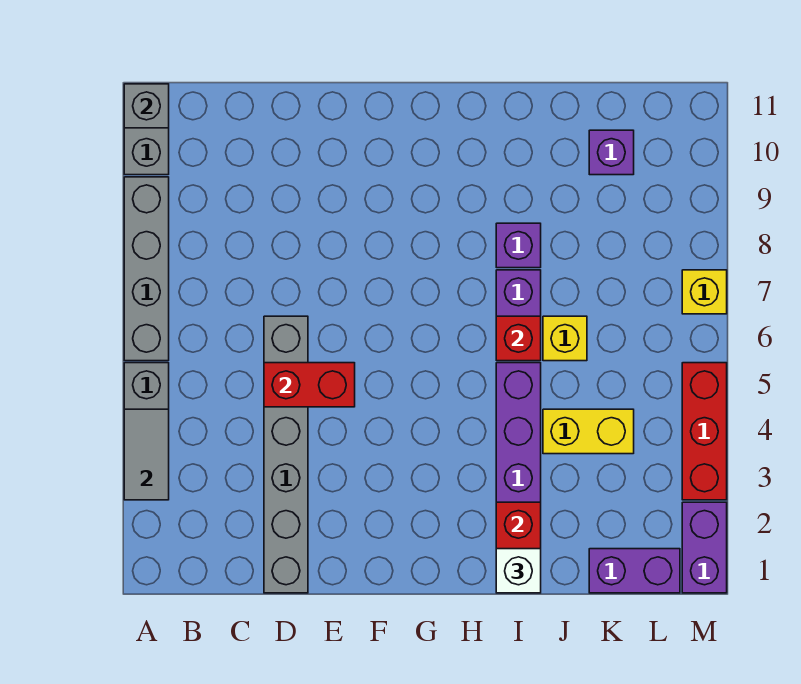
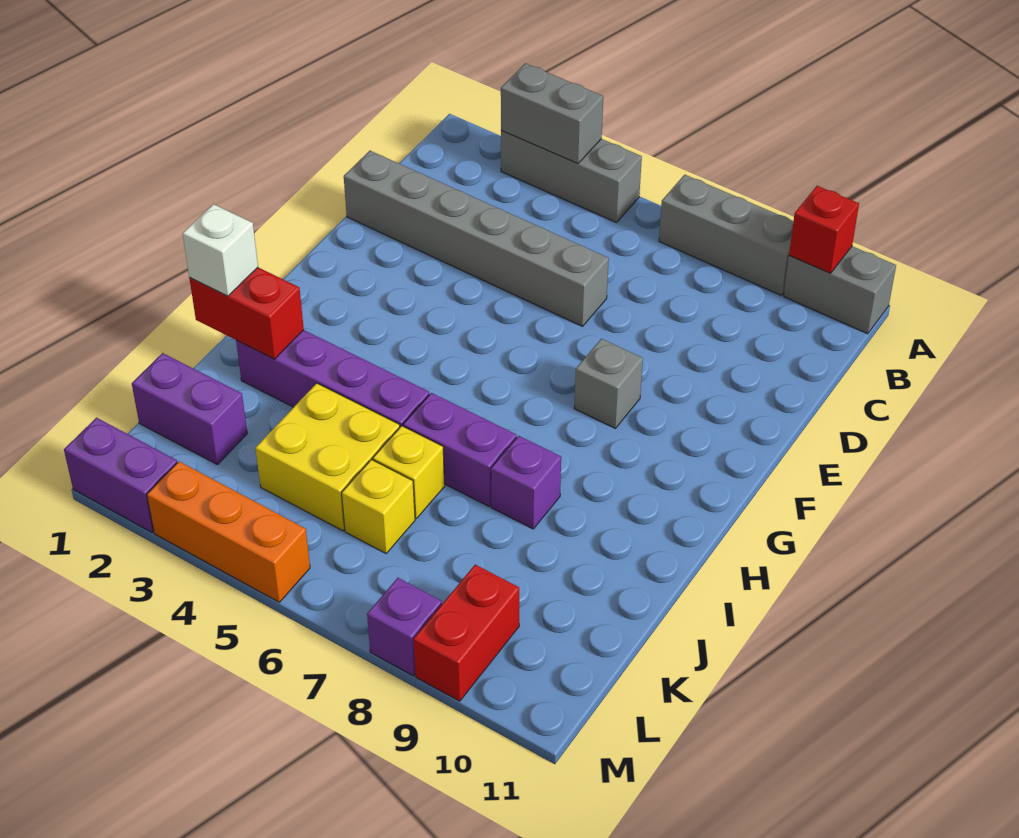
grey tile A3:A4 level 2 -> grey brick A3:A4 level 2
grey brick A6:A9 level 1 -> grey brick A7:A9 level 1
grey brick A11 level 2 -> grey brick F8 level 1
red brick D5:E5 level 2 -> red brick L9:M9 level 1
red brick I6 level 2 -> red brick A10 level 2
yellow brick J4:K4 level 1 -> yellow brick J4:K5 level 1
purple brick K1:L1 level 1 -> purple brick K1:K2 level 1
purple brick K10 level 1 -> purple brick M8 level 1
red brick M3:M5 level 1 -> orange brick M3:M5 level 1
yellow brick M7 level 1 -> yellow brick K6 level 1

